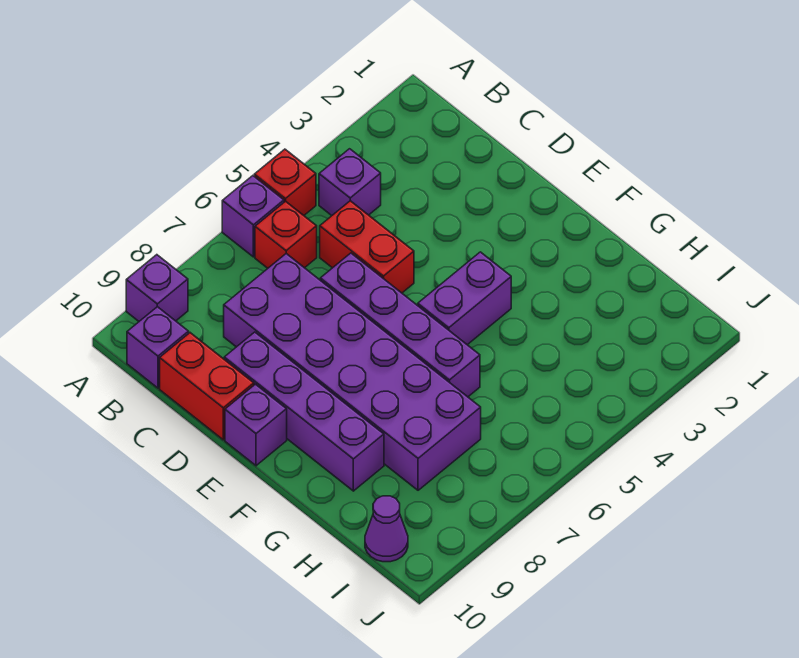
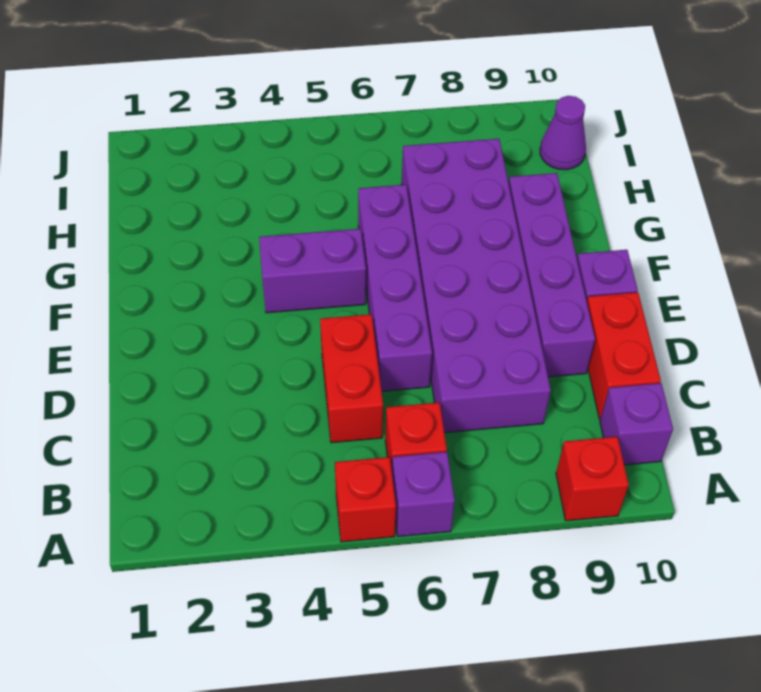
purple brick A9 level 1 -> red brick A9 level 1
purple brick B4 level 1 -> none

